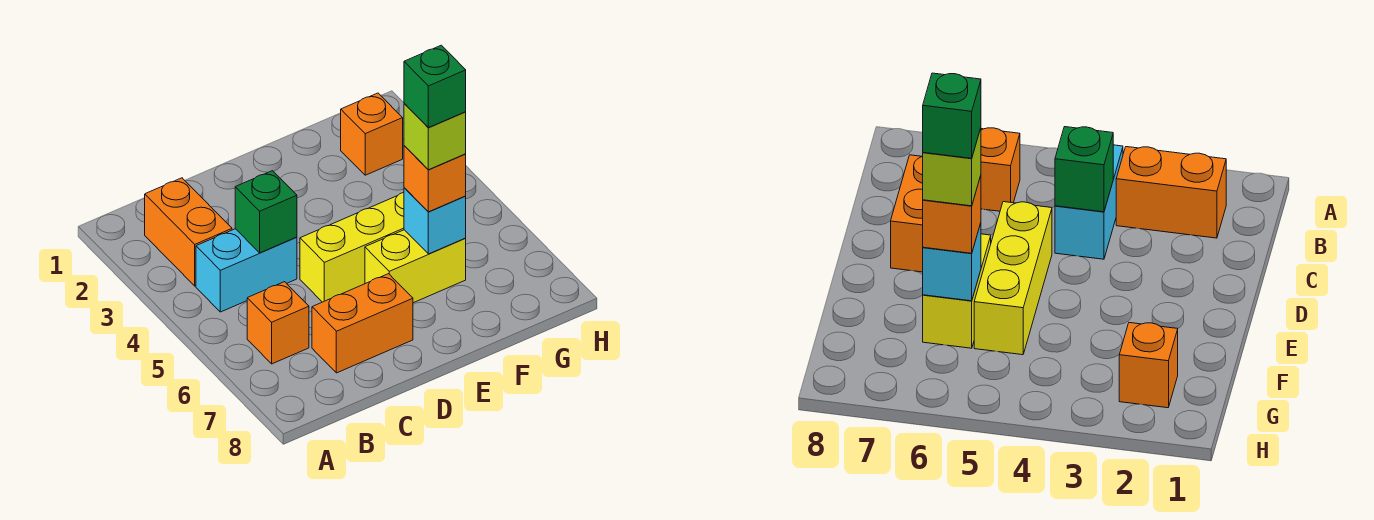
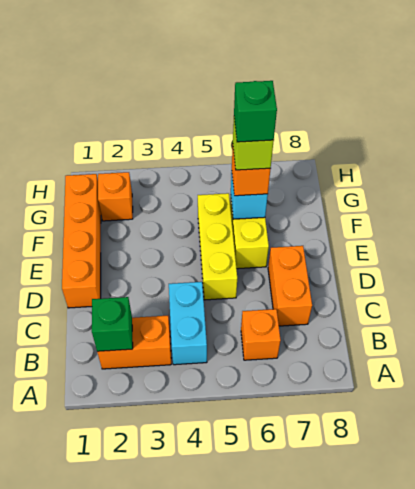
green brick C4 level 2 -> green brick B2 level 2
none -> orange brick D1:G1 level 1

